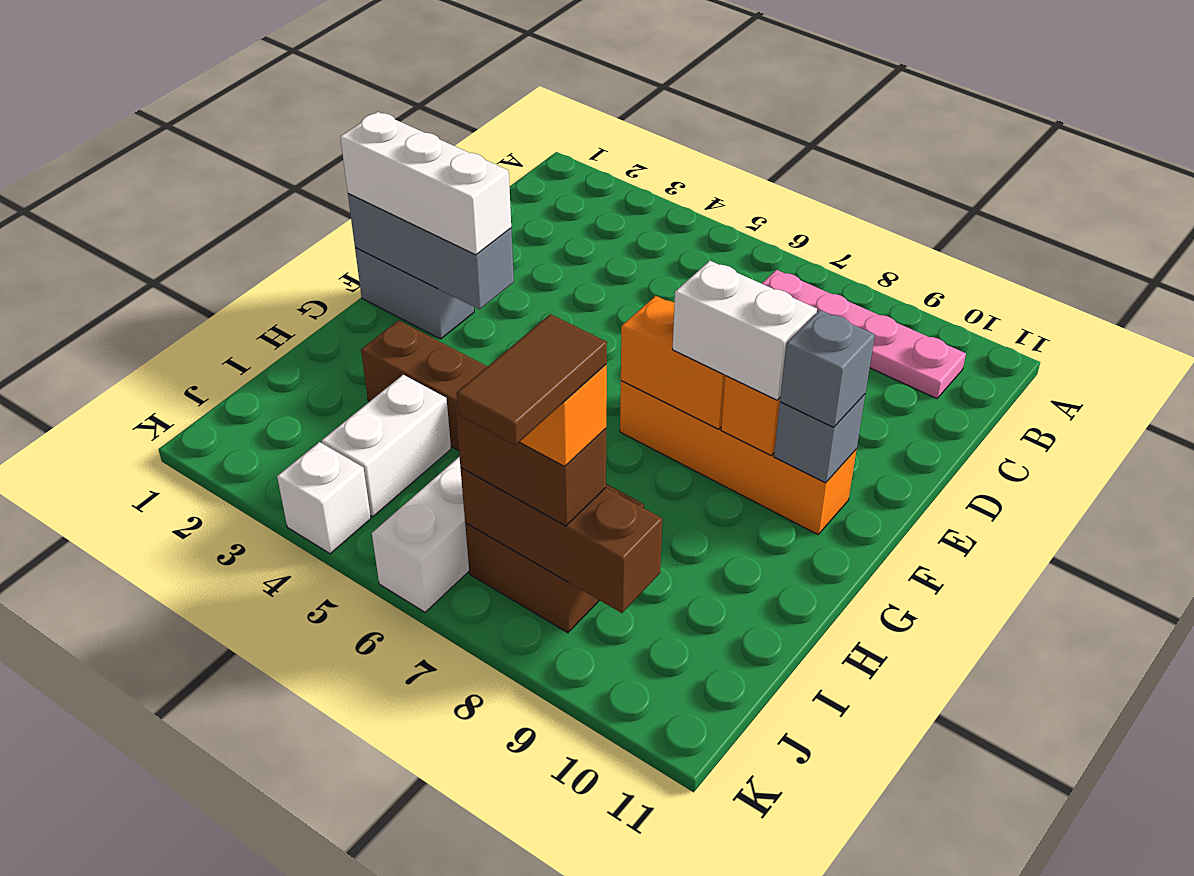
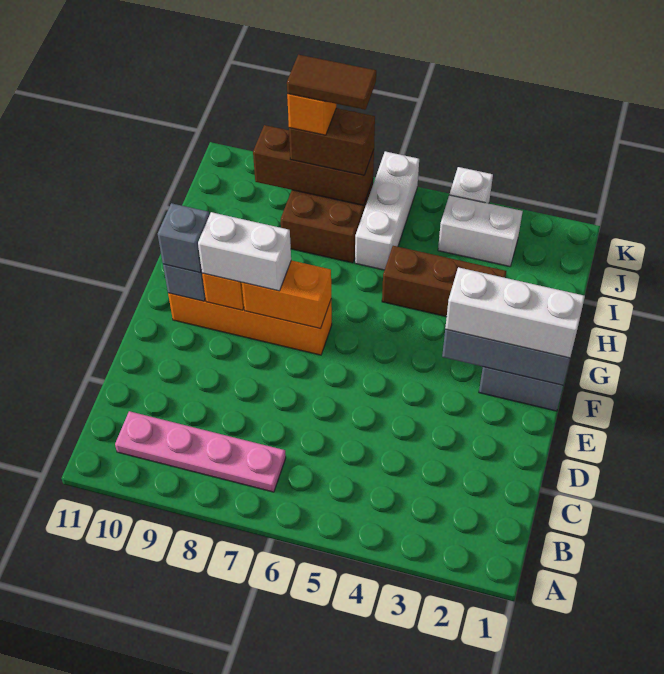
white brick I4:J4 level 1 -> white brick J3:J4 level 1
brown tile J8:K8 level 5 -> brown tile J7:J8 level 5

